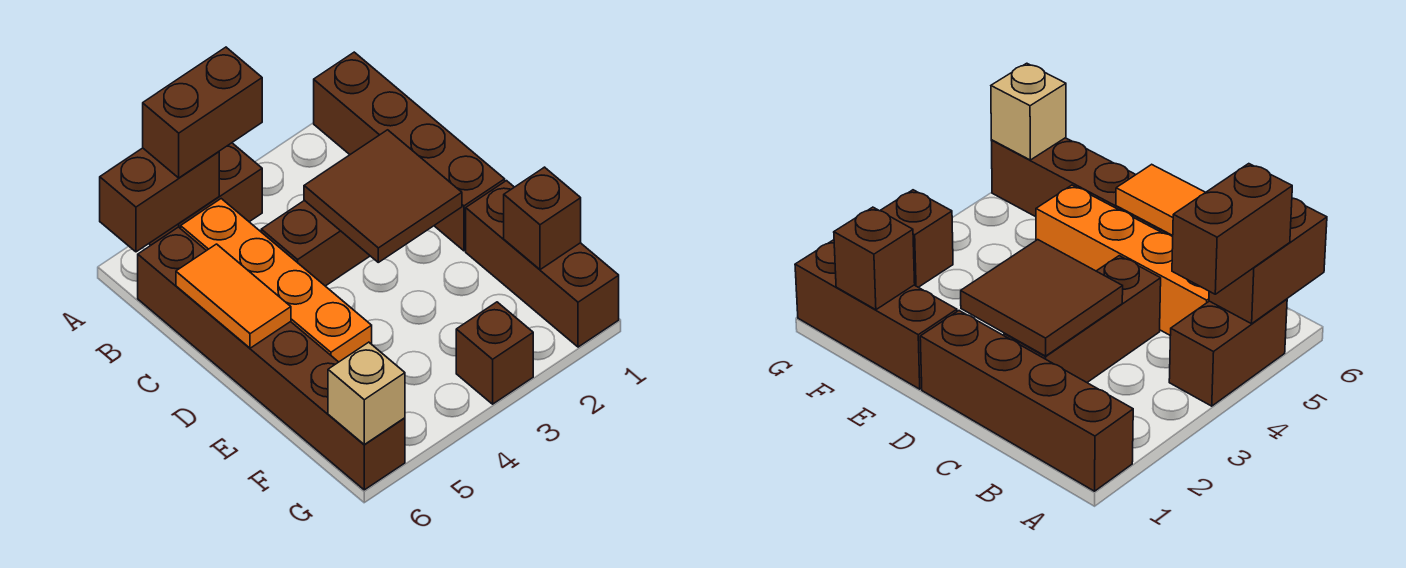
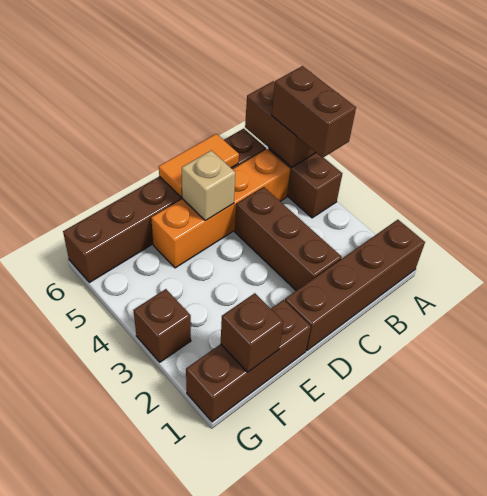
brown tile C2:D3 level 2 -> none
tan brick G6 level 2 -> tan brick D5 level 2

